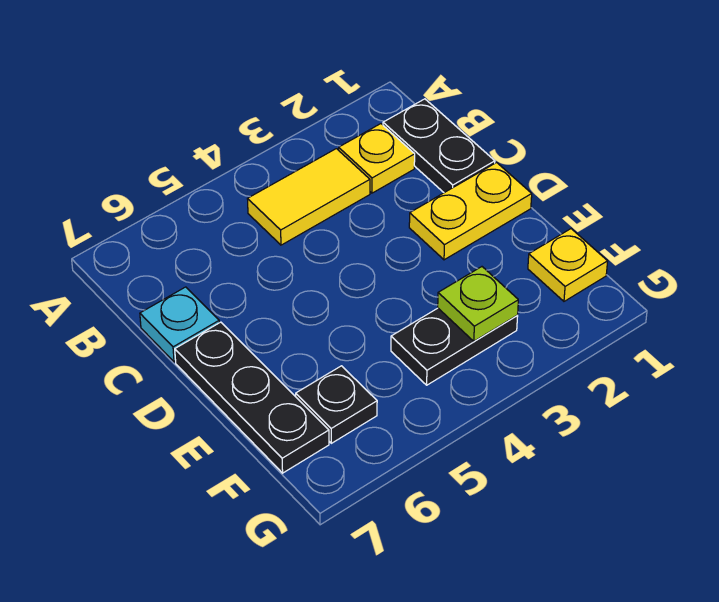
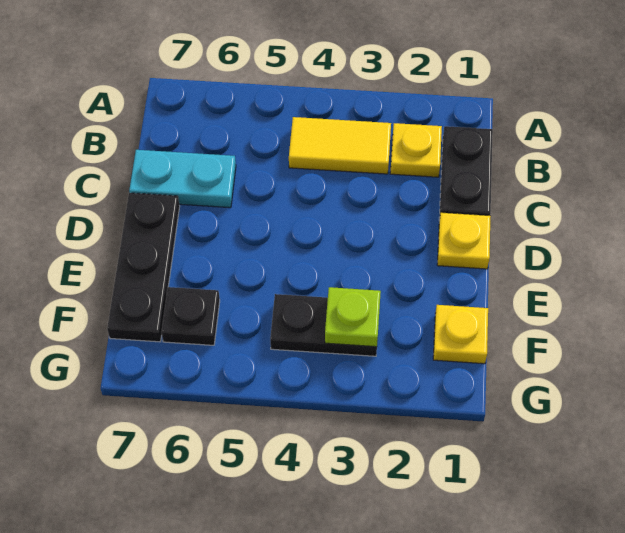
cyan plate C7 level 1 -> cyan plate C6:C7 level 1
yellow plate D1:D2 level 1 -> yellow plate D1 level 1

